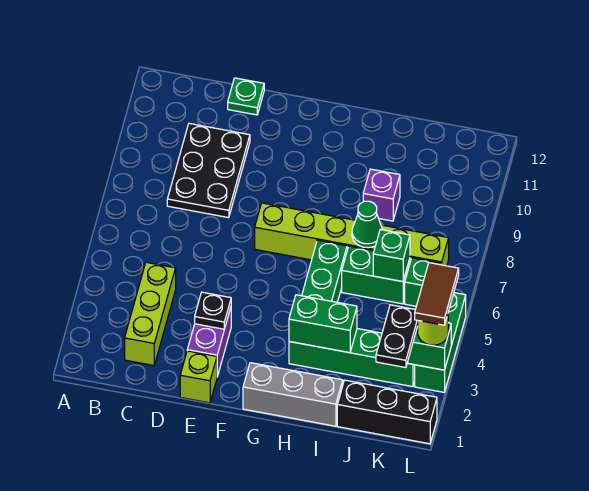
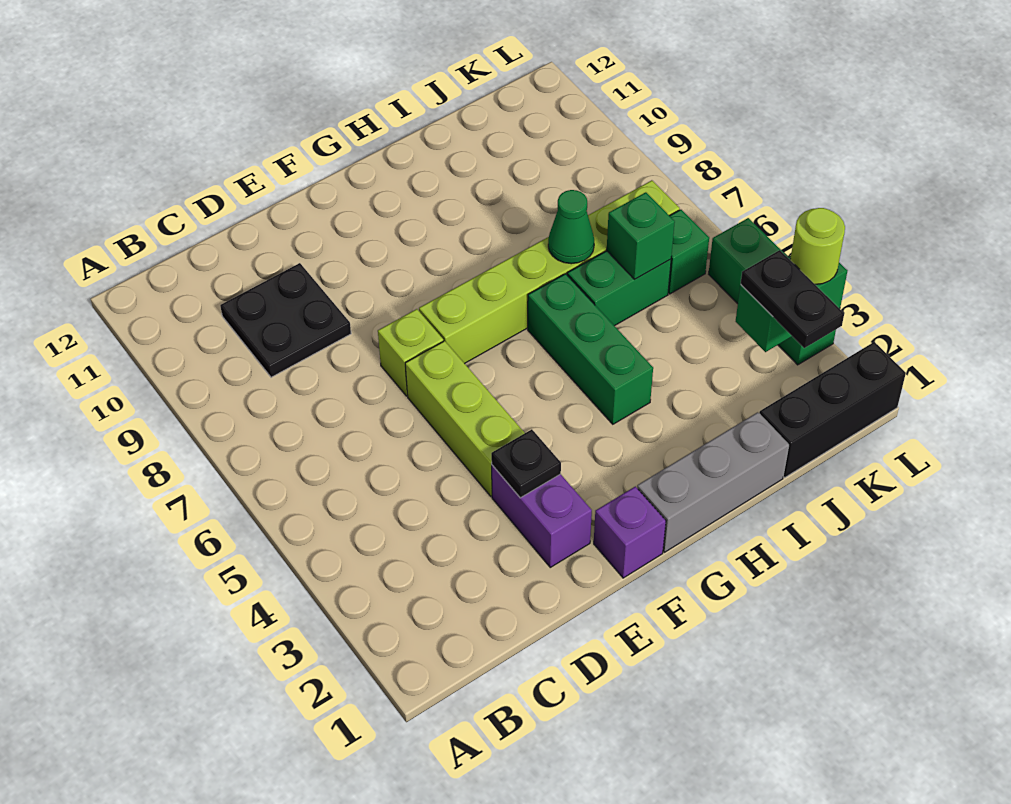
lime brick C2:C4 level 1 -> lime brick E4:E6 level 1
black plate C8:D10 level 1 -> black plate C9:D10 level 1
green plate D12 level 1 -> none
lime brick E1 level 1 -> lime brick E7 level 1
green brick H3:K3 level 1 -> none
green brick H3:I3 level 2 -> none
purple brick I9 level 1 -> purple brick F1 level 1
brown tile L3:L4 level 4 -> none

